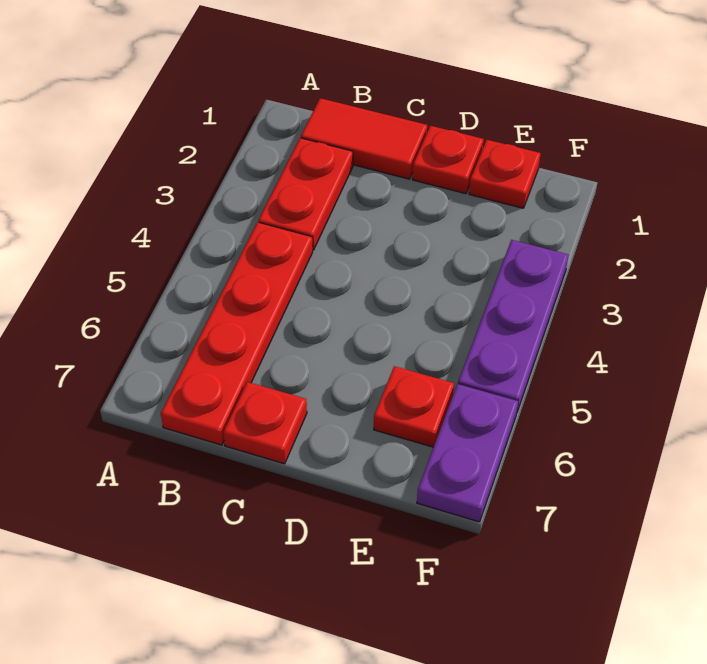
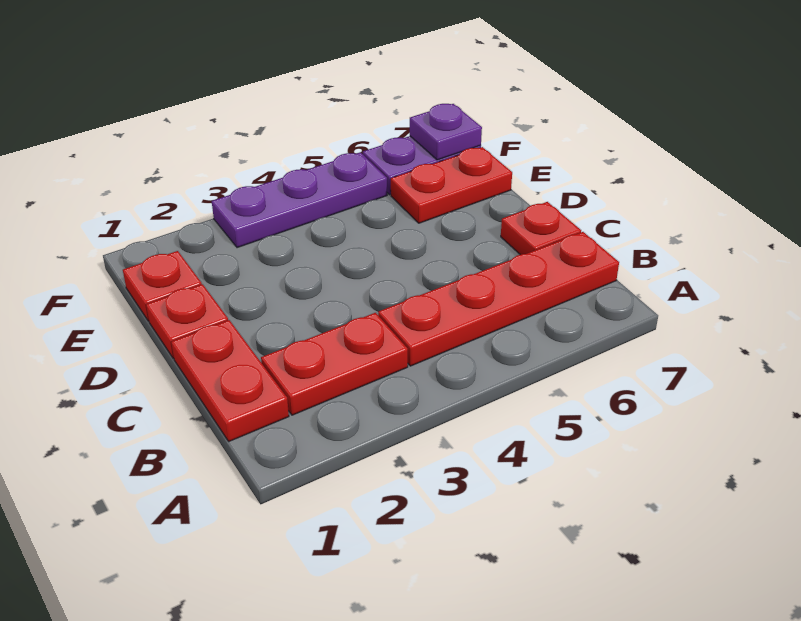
red tile B1:C1 level 1 -> red plate B1:C1 level 1
red plate E6 level 1 -> red plate E6:E7 level 1
none -> purple plate F7 level 2

